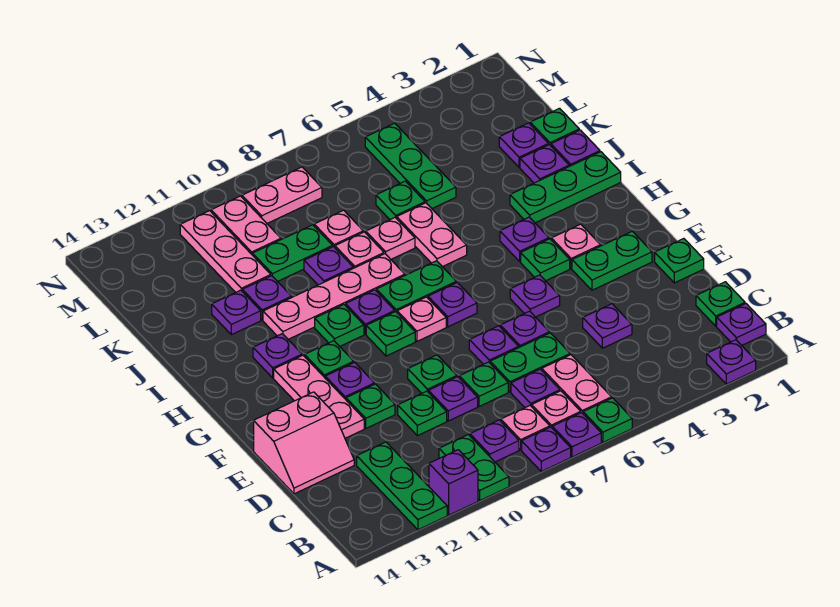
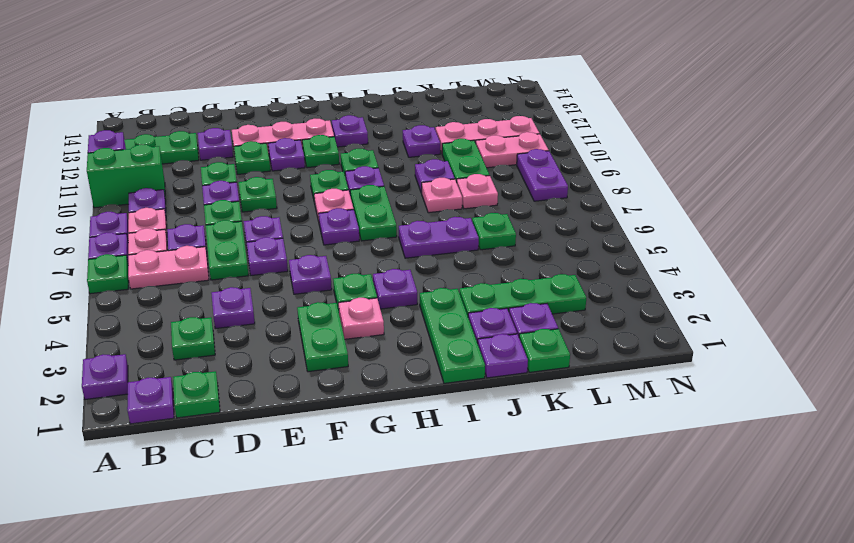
green plate A10:B10 level 1 -> green brick A10:B10 level 1
pink slope D13:E14 level 1 top E -> none
green plate E1 level 1 -> green plate C3 level 1
pink plate I6:J6 level 1 -> purple plate I6:J6 level 1
pink plate I8:I11 level 1 -> none
pink plate J7 level 1 -> none
purple plate J12 level 1 -> purple plate D12 level 1
green plate K5:M5 level 1 -> green plate J3:L3 level 1
pink plate M8:M9 level 1 -> purple plate M8:M9 level 1

